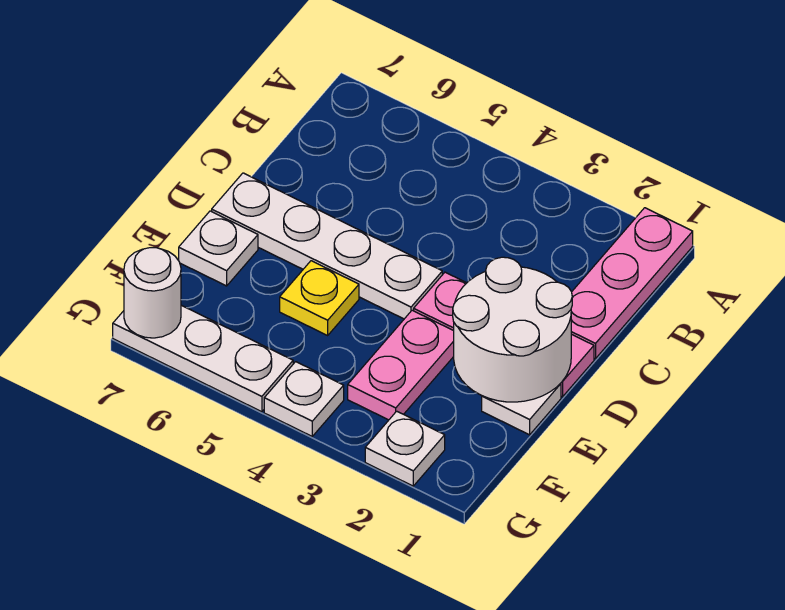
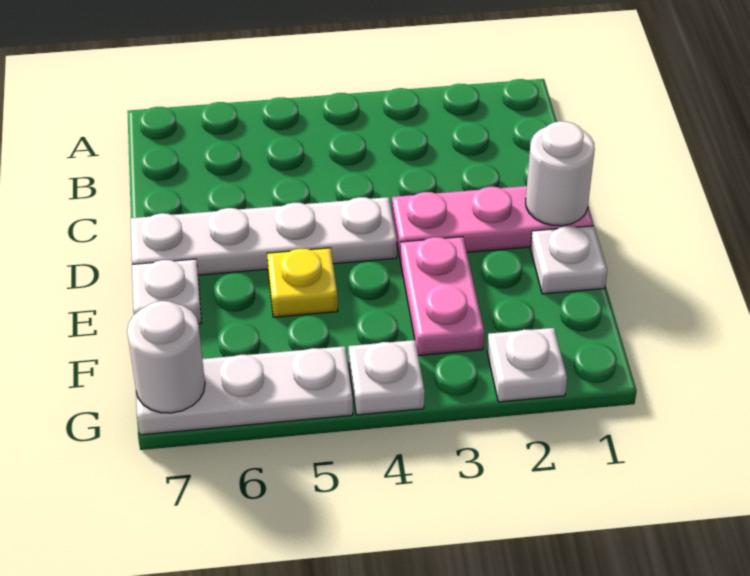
pink plate A1:C1 level 1 -> none
white round brick D1:E2 level 2 -> white round brick D1 level 2

